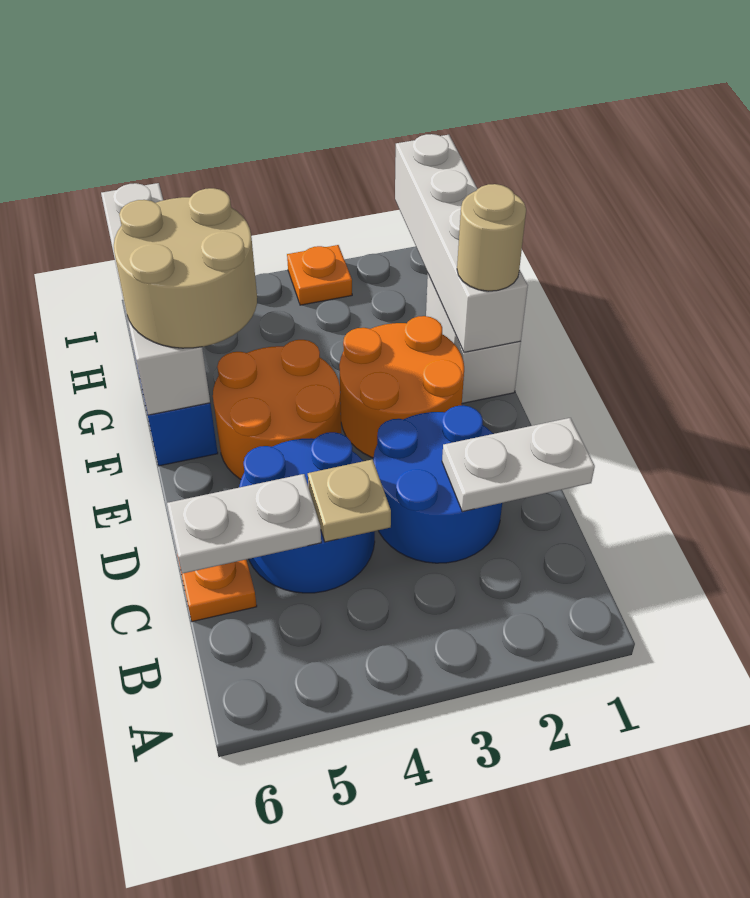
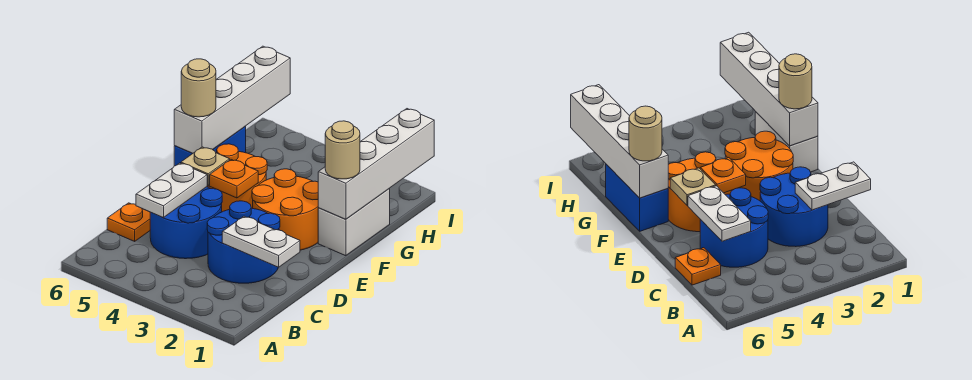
tan plate C4 level 2 -> tan plate E5 level 2
white plate C5:C6 level 2 -> white plate C5:D5 level 2
tan round brick F5:G6 level 3 -> tan round brick F6 level 3
orange plate I3 level 1 -> orange plate E4 level 2

